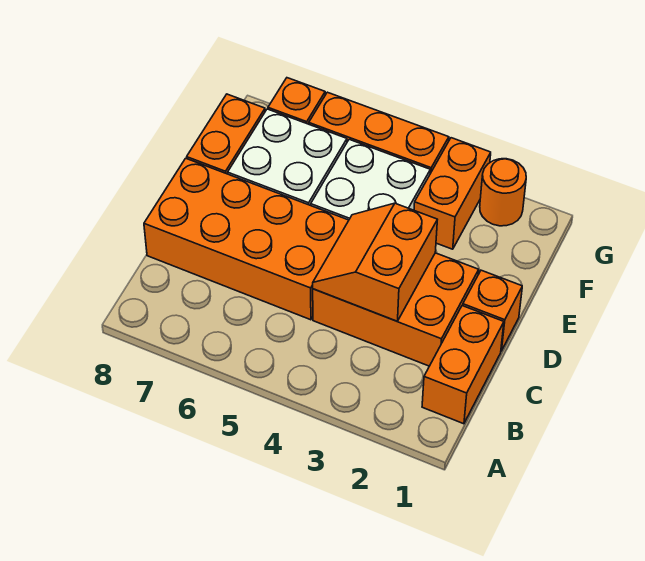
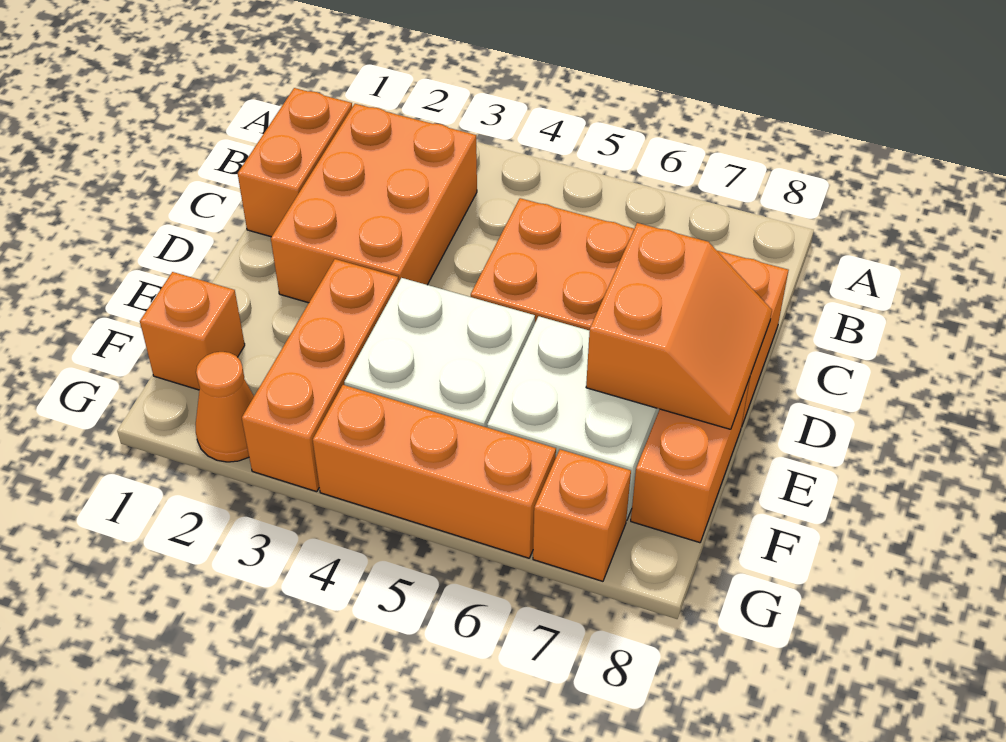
orange brick C2:D4 level 1 -> orange brick B2:D3 level 1
orange slope C3:D4 level 2 top 3 -> orange slope D7:E8 level 2 top 7
orange brick D1 level 1 -> orange brick F1 level 1
orange brick F3:G3 level 1 -> orange brick E3:G3 level 1
orange round brick G2 level 1 -> orange cone G2 level 1

